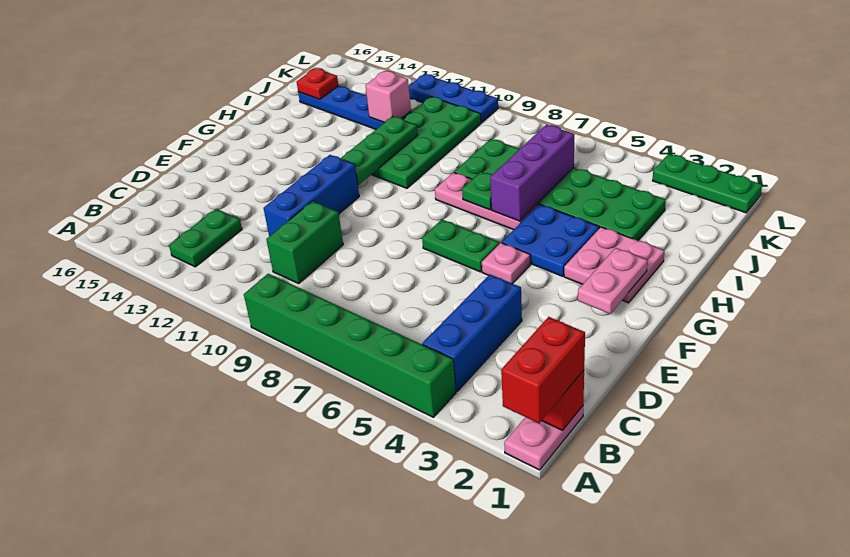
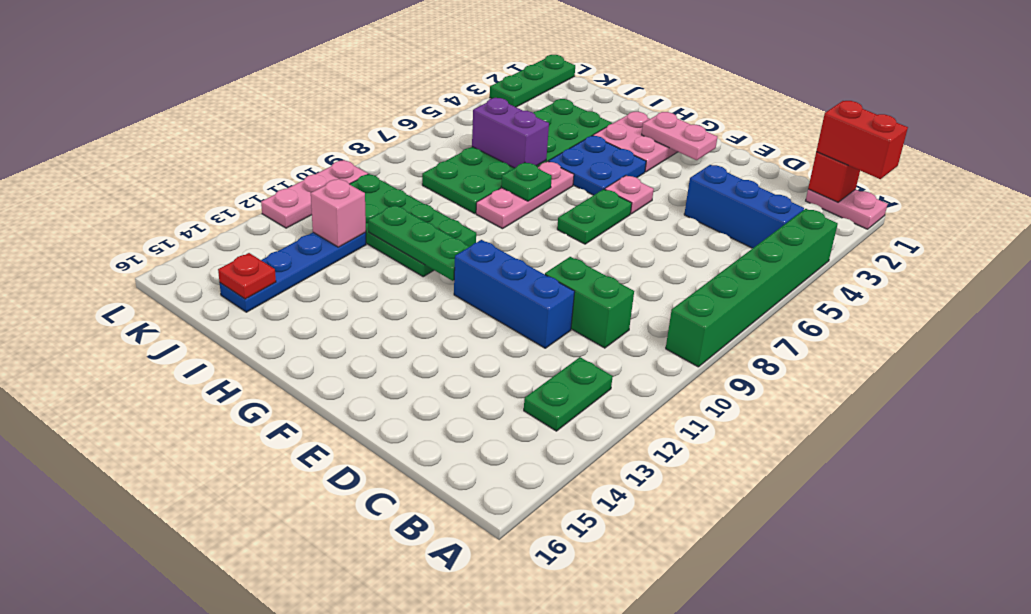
green plate B13:C13 level 1 -> green plate B12:B13 level 1
purple brick H6:J6 level 2 -> purple brick I6:J6 level 2
blue plate L10:L12 level 1 -> pink plate L10:L12 level 1

